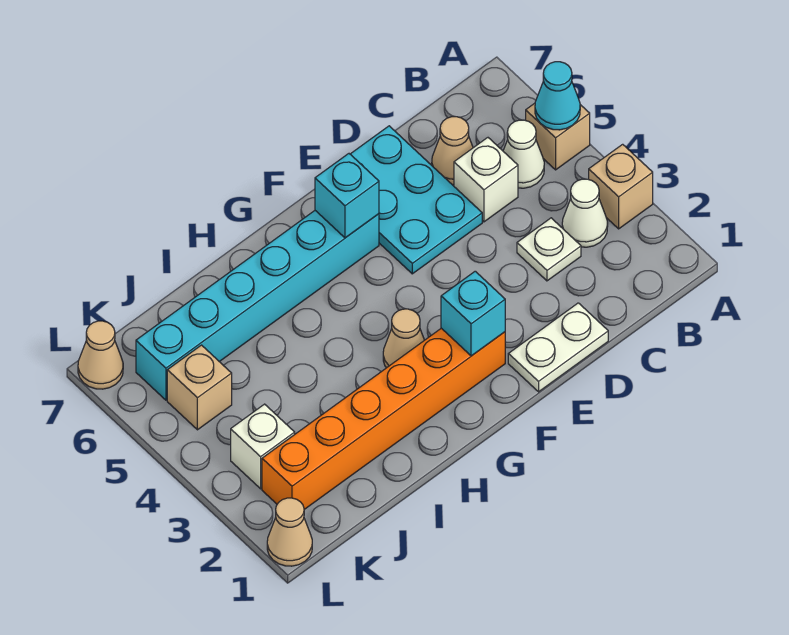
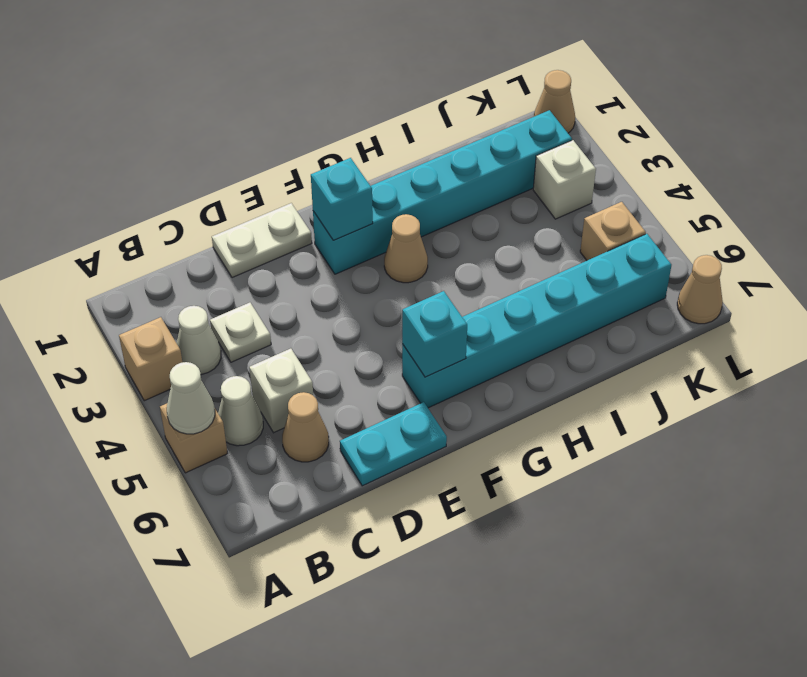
cyan cone A5 level 2 -> white cone A5 level 2
cyan plate D5:E7 level 1 -> cyan plate D7:E7 level 1
orange brick F2:K2 level 1 -> cyan brick F2:K2 level 1

